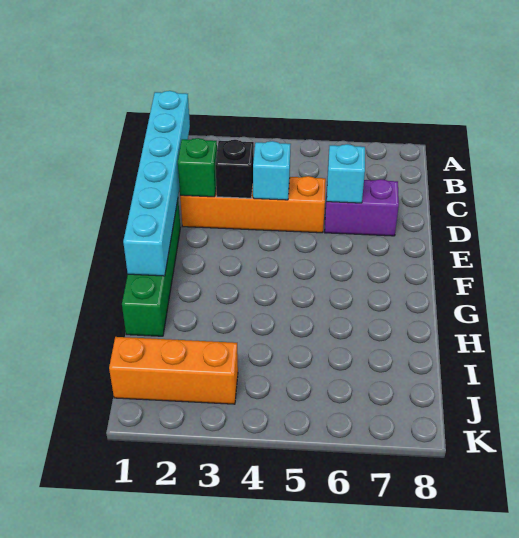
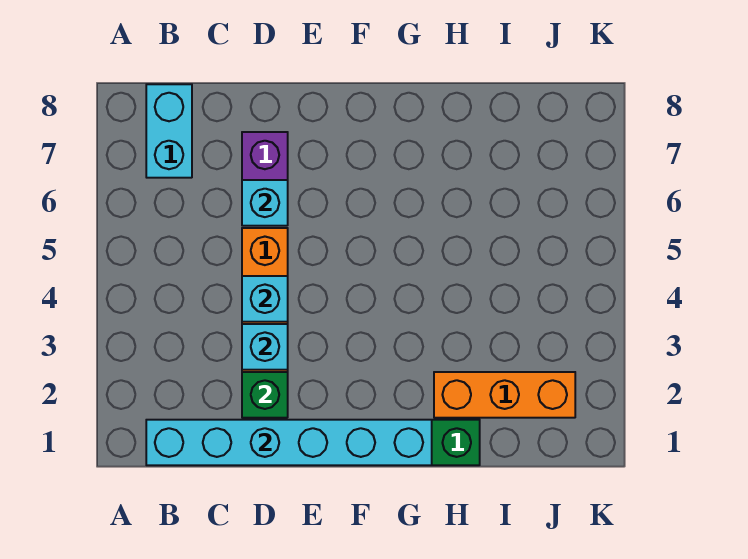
none -> cyan brick B7:B8 level 1
black brick D3 level 2 -> cyan brick D3 level 2
orange brick J1:J3 level 1 -> orange brick H2:J2 level 1

